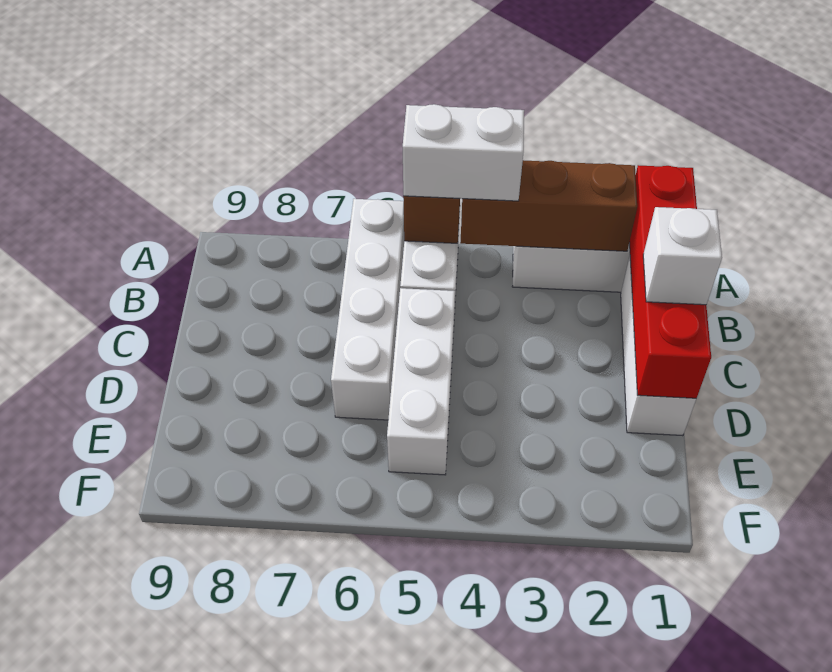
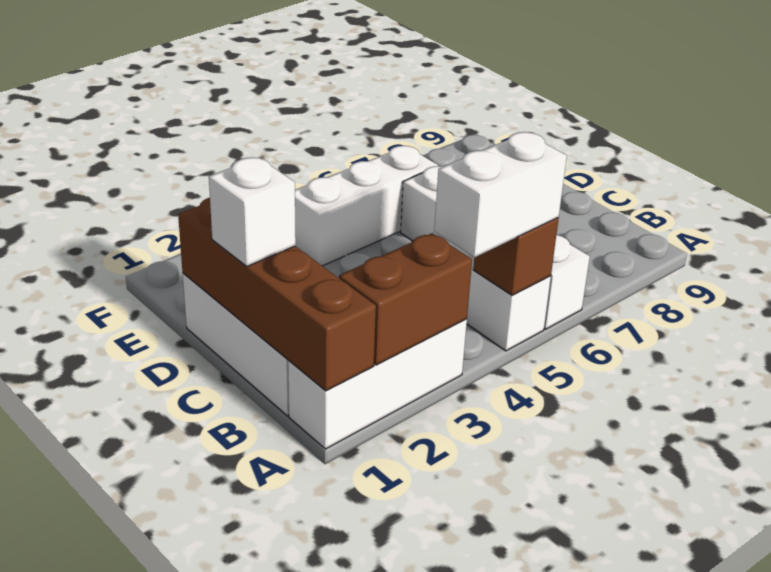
red brick A1:D1 level 2 -> brown brick A1:D1 level 2
brown brick A2:A4 level 2 -> brown brick A2:A3 level 2
white brick C5:E5 level 1 -> white brick E4:E6 level 1

